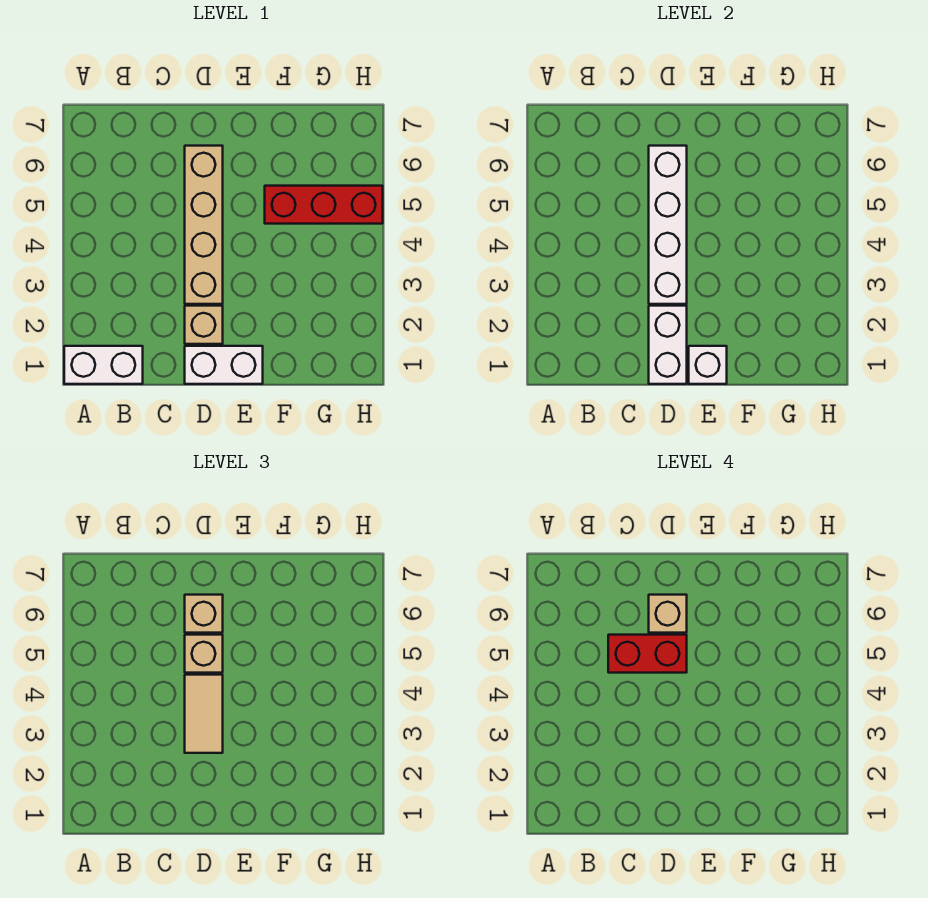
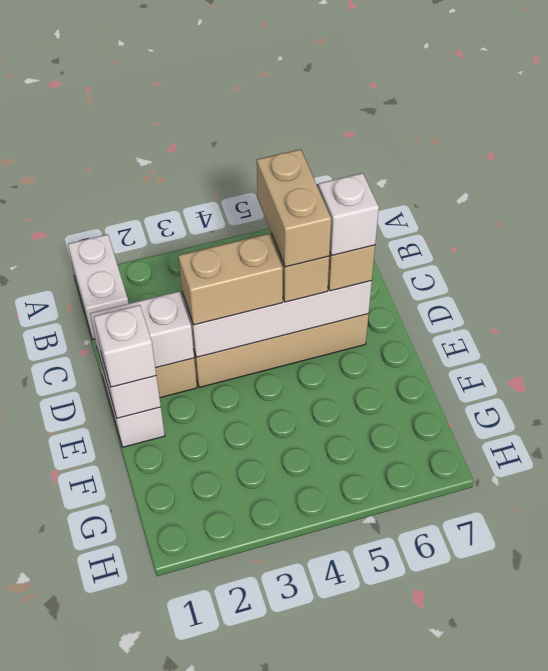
red brick C5:D5 level 4 -> tan brick C5:D5 level 4
tan tile D3:D4 level 3 -> tan brick D3:D4 level 3
tan brick D6 level 4 -> white brick D6 level 4
none -> white brick E1 level 3
red brick F5:H5 level 1 -> none

